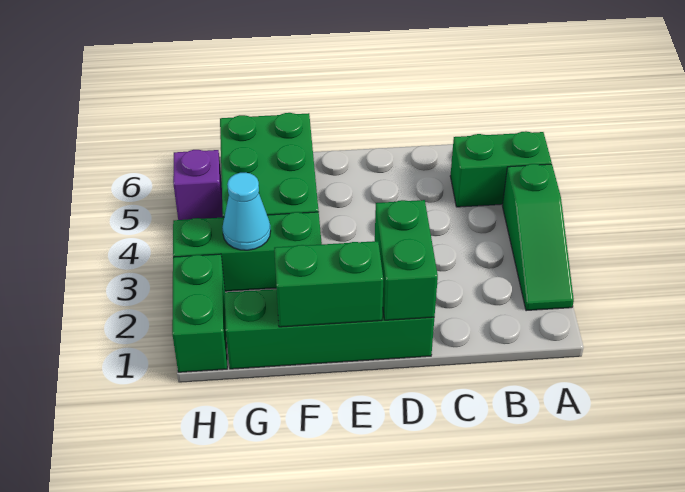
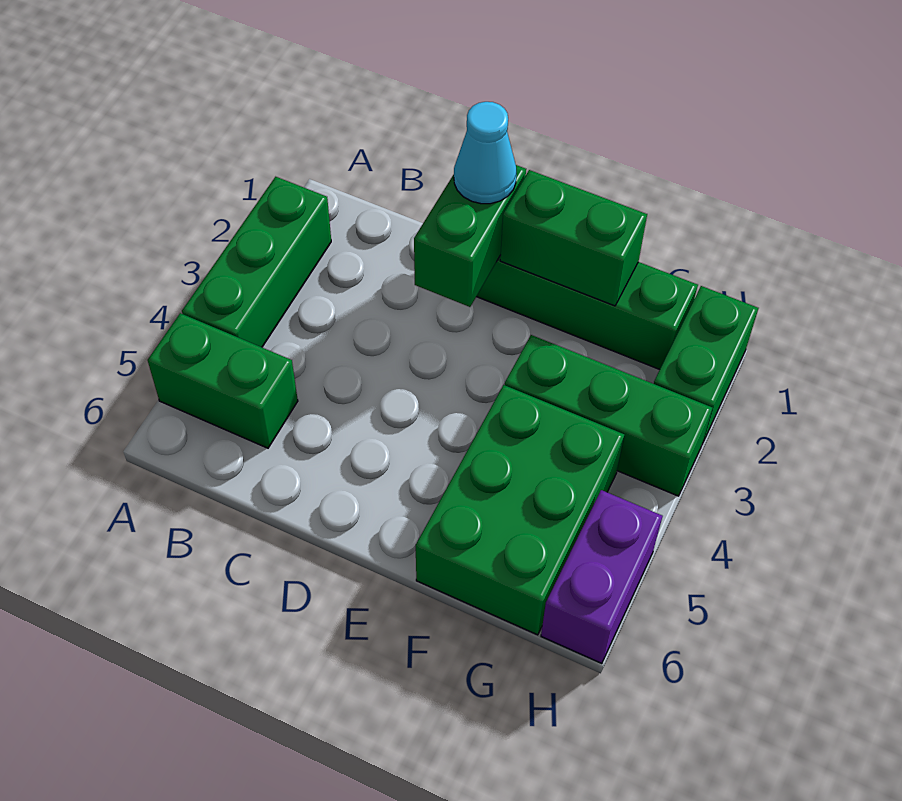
green slope A2:A4 level 1 top 4 -> green brick A2:A4 level 1
cyan cone G3 level 2 -> cyan cone D1 level 3
purple brick H5 level 1 -> purple brick H5:H6 level 1

